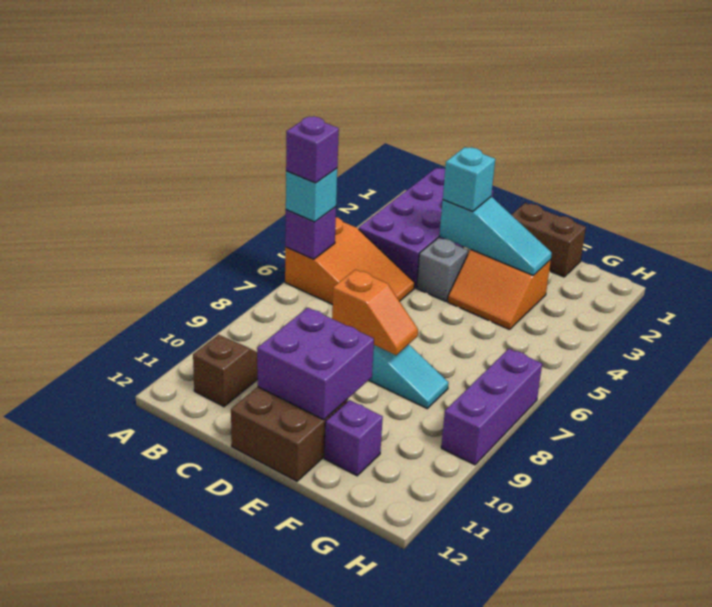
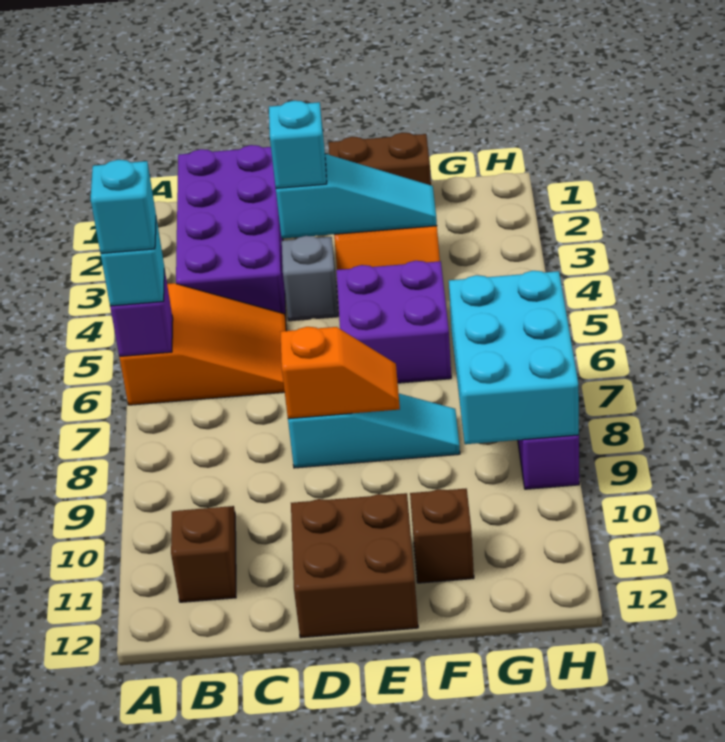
purple brick A6 level 4 -> cyan brick A6 level 4
purple brick D10:E11 level 2 -> purple brick E5:F6 level 1
purple brick F11 level 1 -> brown brick F11 level 1
none -> cyan brick G7:H9 level 2

